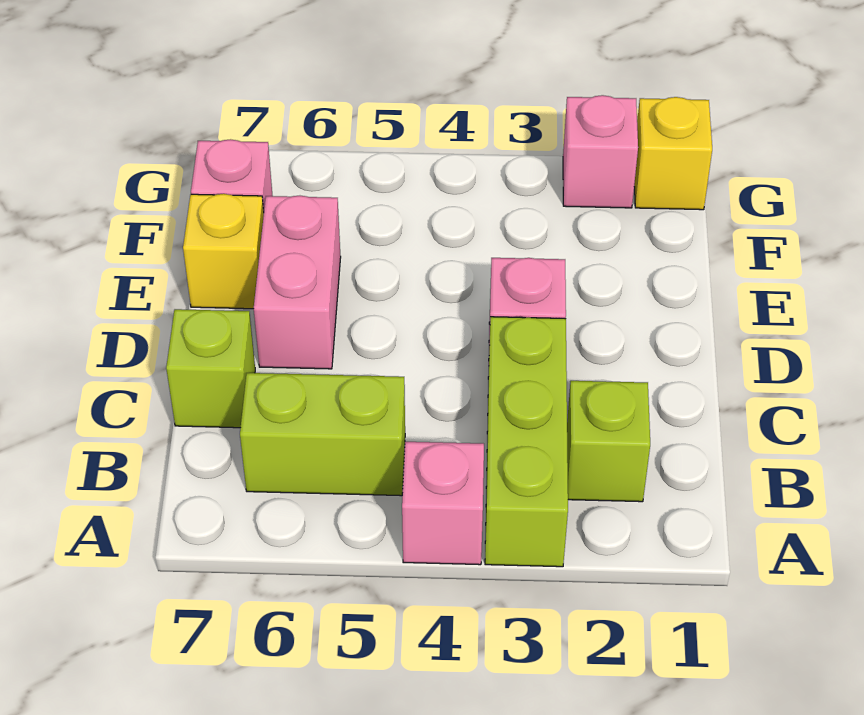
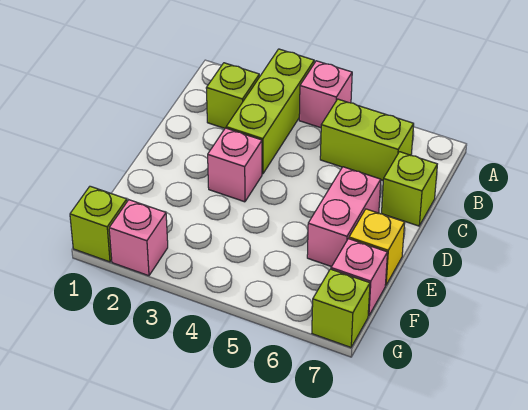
yellow brick G1 level 1 -> lime brick G1 level 1
none -> lime brick G7 level 1

